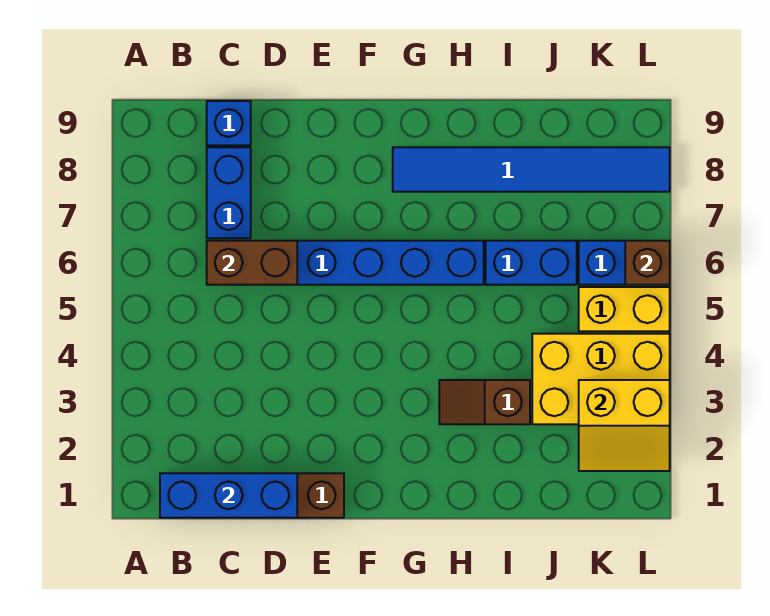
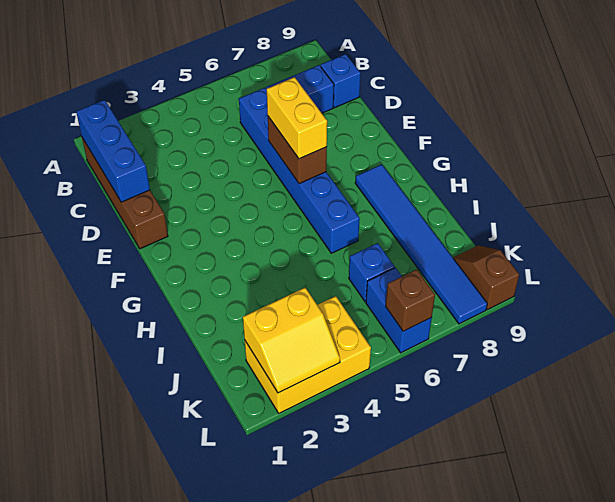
brown brick C6:D6 level 2 -> brown brick E6:F6 level 2
brown slope H3:I3 level 1 top I -> brown slope K9:L9 level 1 top L
blue brick I6:J6 level 1 -> blue brick J6 level 1
yellow brick J3:L4 level 1 -> yellow brick K2:L4 level 1
yellow slope K2:L3 level 2 top 3 -> yellow slope K2:L3 level 2 top K
yellow brick K5:L5 level 1 -> yellow brick E6:F6 level 3

